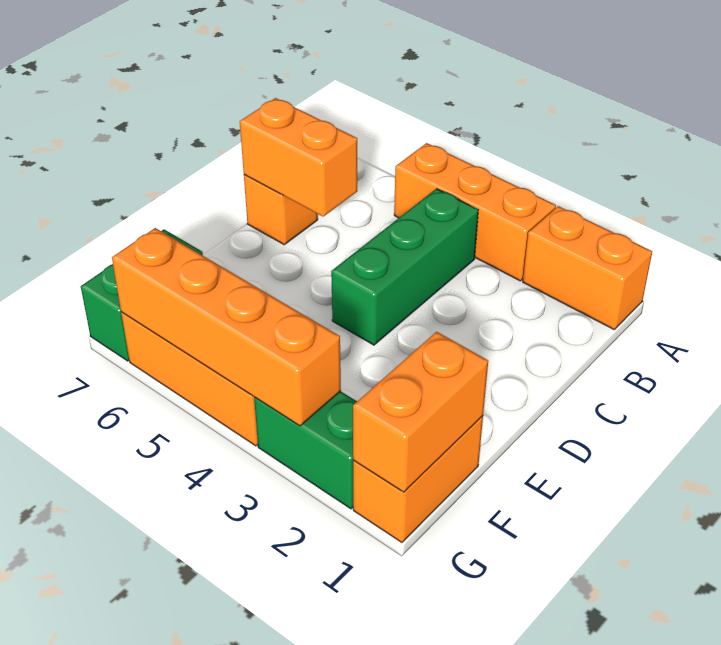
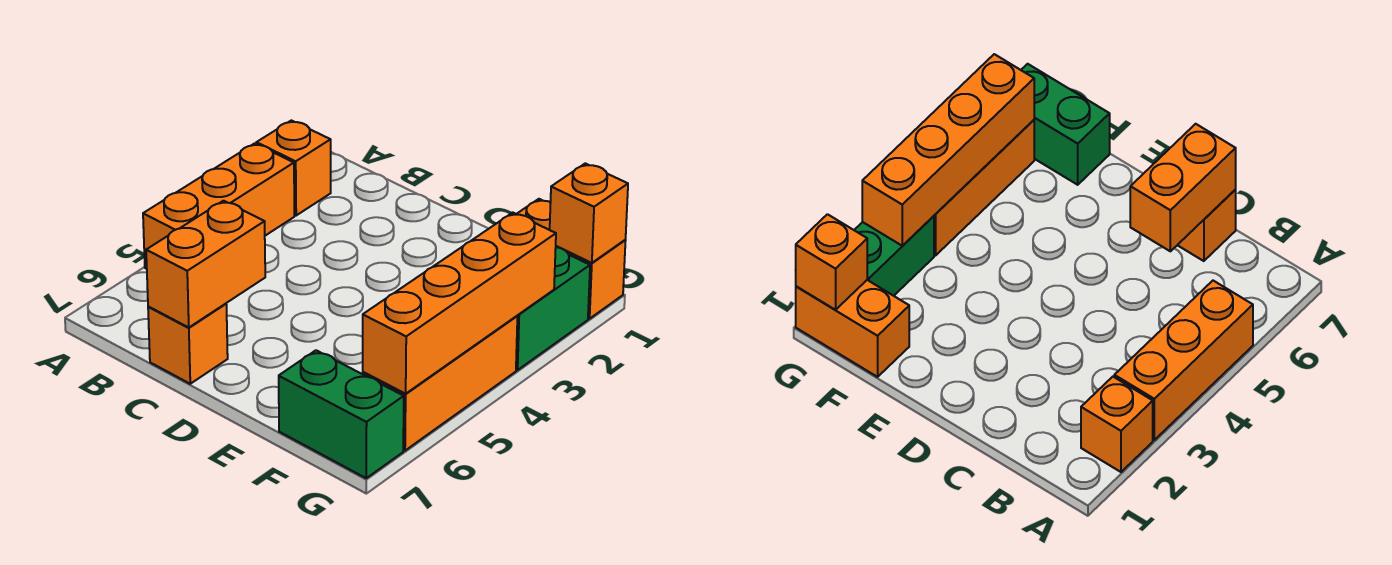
orange brick A1:A2 level 1 -> orange brick A2 level 1
green brick B4:D4 level 1 -> none
orange brick F1:G1 level 2 -> orange brick G1 level 2

